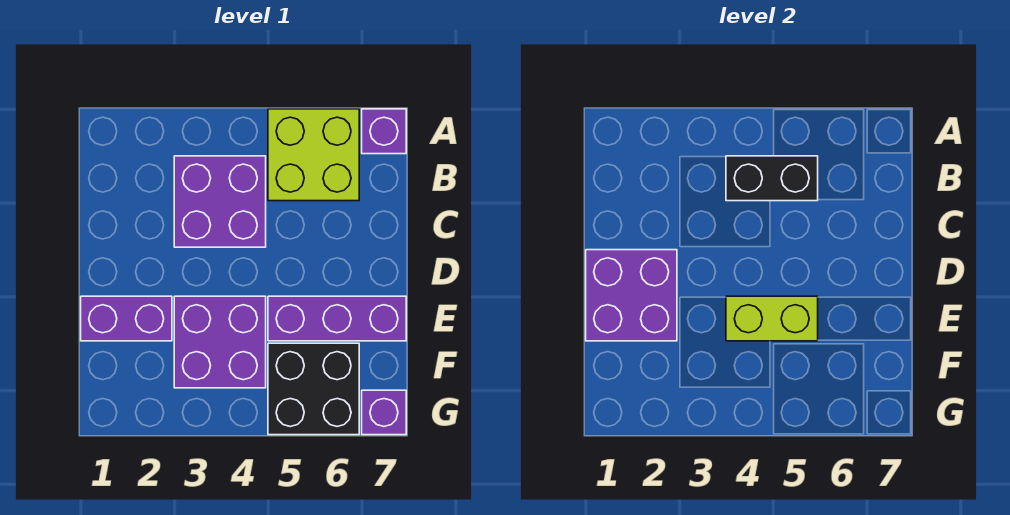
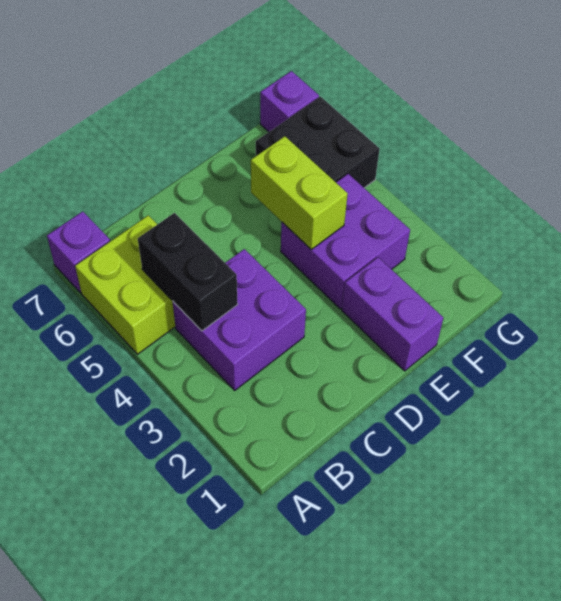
purple brick D1:E2 level 2 -> none
purple brick E5:E7 level 1 -> none

